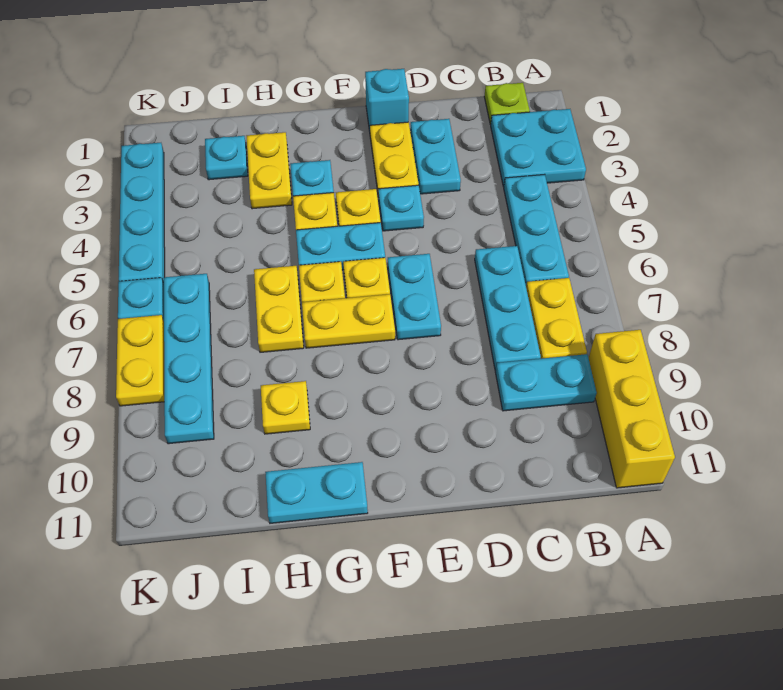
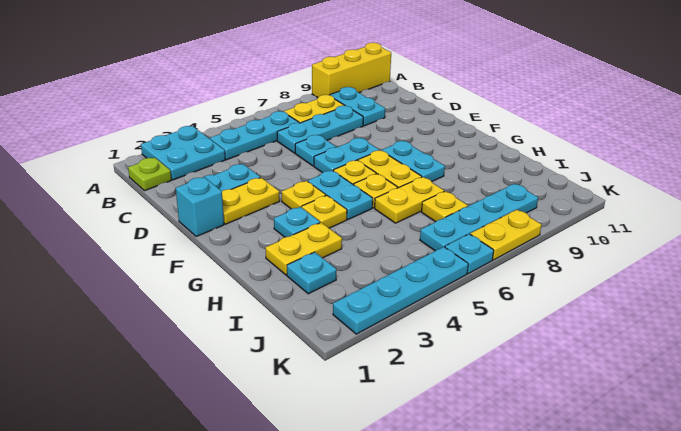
cyan plate E4 level 1 -> cyan plate D6 level 1
cyan plate G11:H11 level 1 -> cyan plate F8:G8 level 1
yellow plate H9 level 1 -> yellow plate I7 level 1

